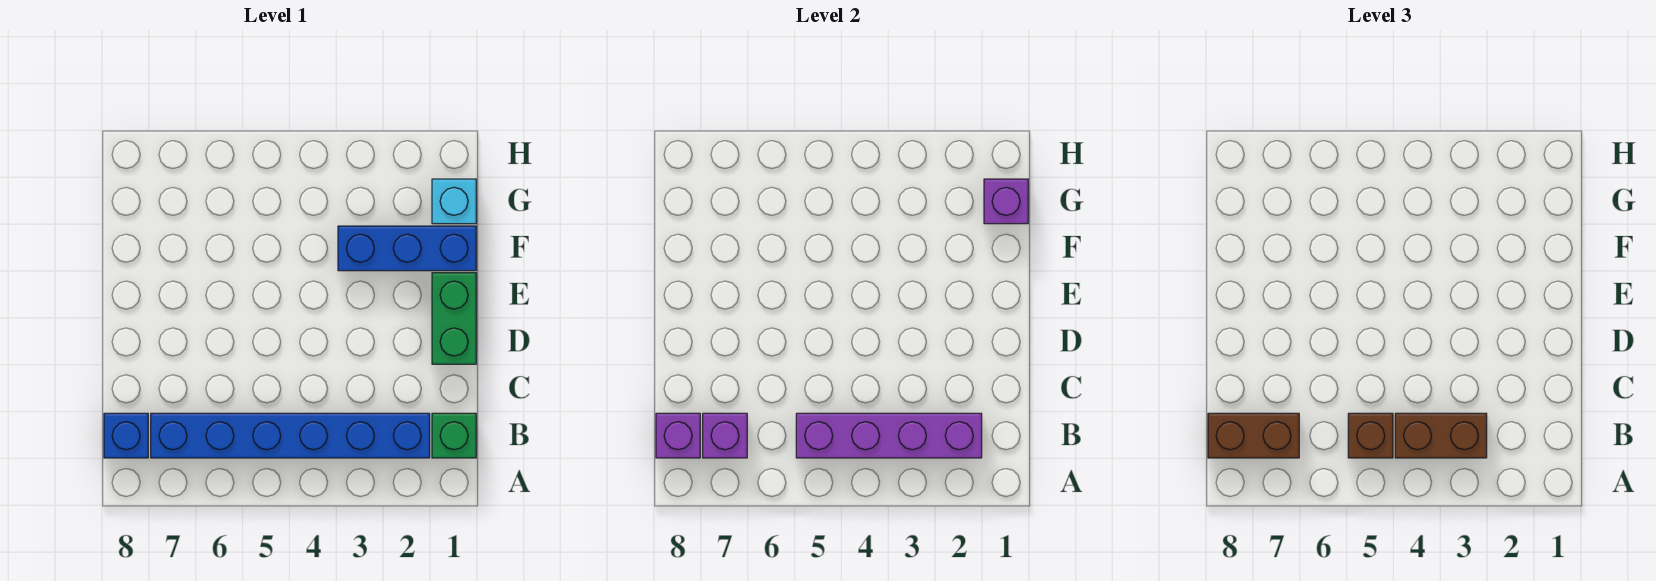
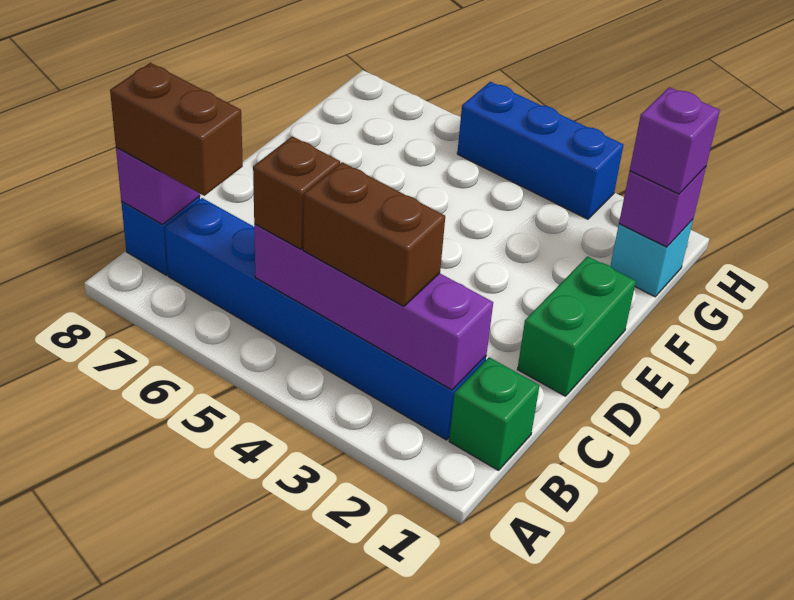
purple brick B7 level 2 -> purple brick G1 level 3
blue brick F1:F3 level 1 -> blue brick H3:H5 level 1

